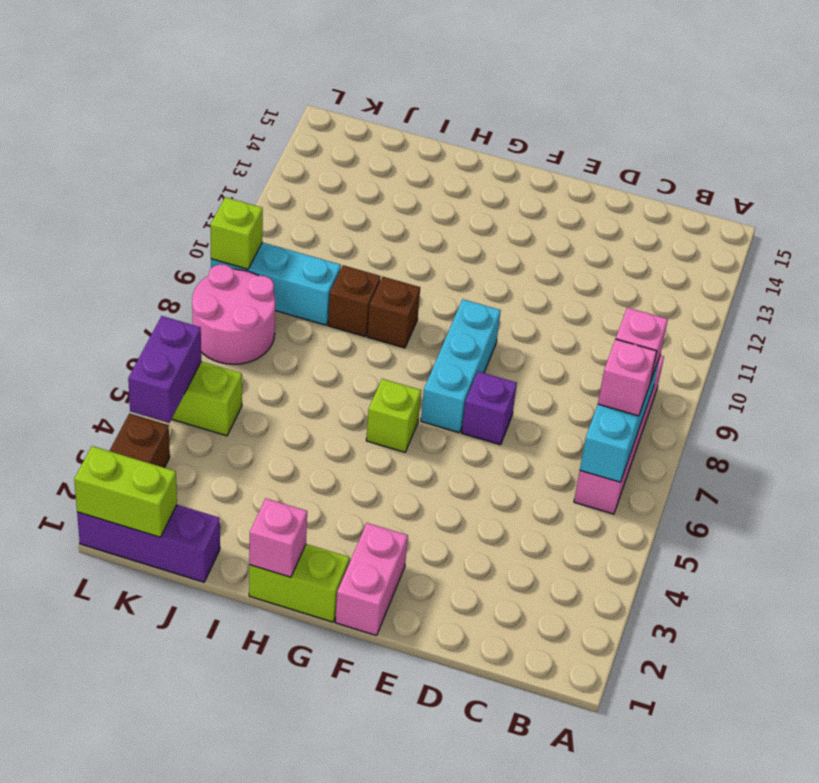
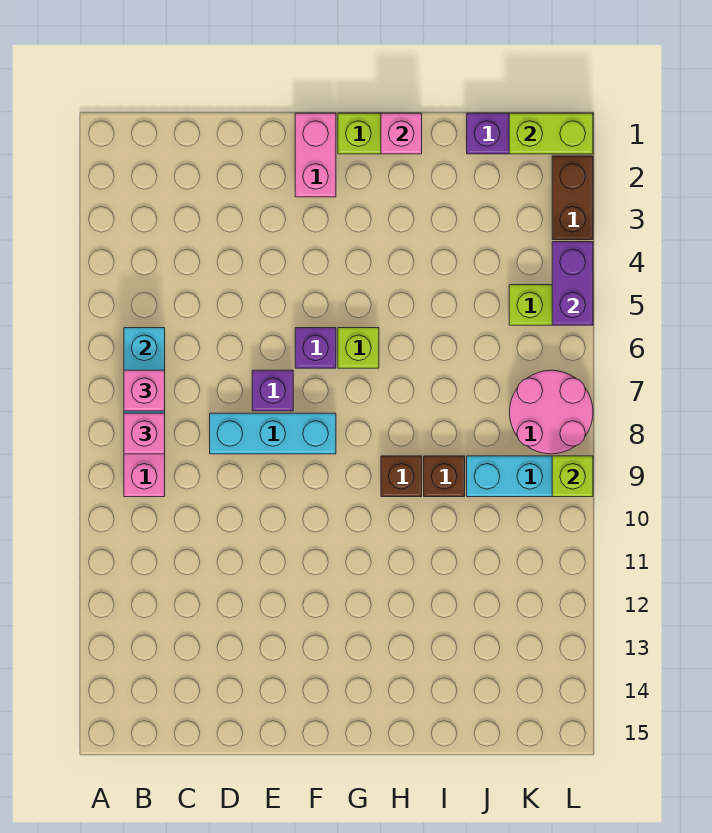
none -> purple brick F6 level 1
cyan brick F7:F9 level 1 -> cyan brick D8:F8 level 1

